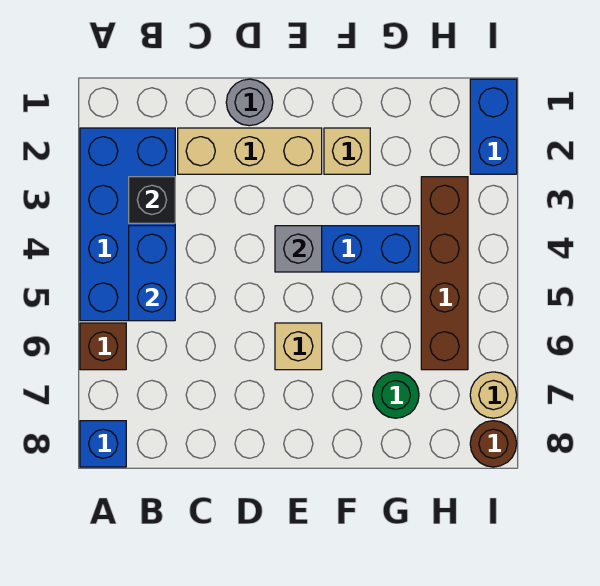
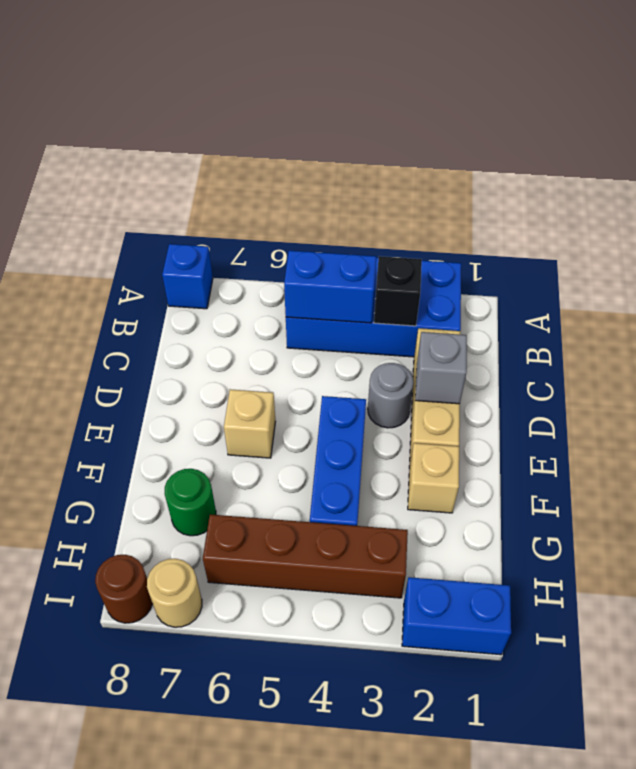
brown brick A6 level 1 -> none
grey round brick D1 level 1 -> grey round brick D3 level 1
grey brick E4 level 2 -> grey brick D2 level 2

